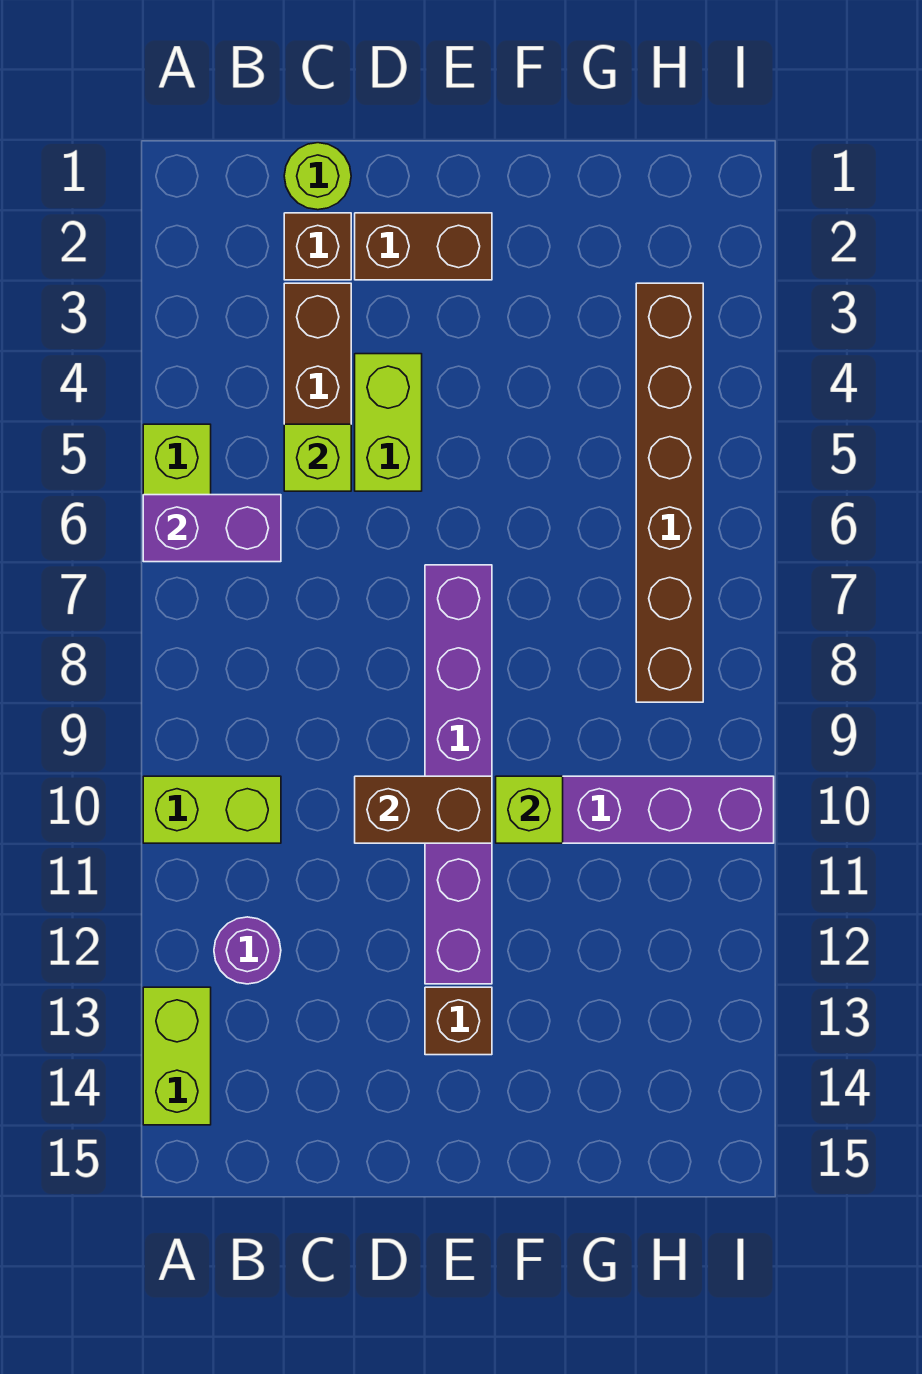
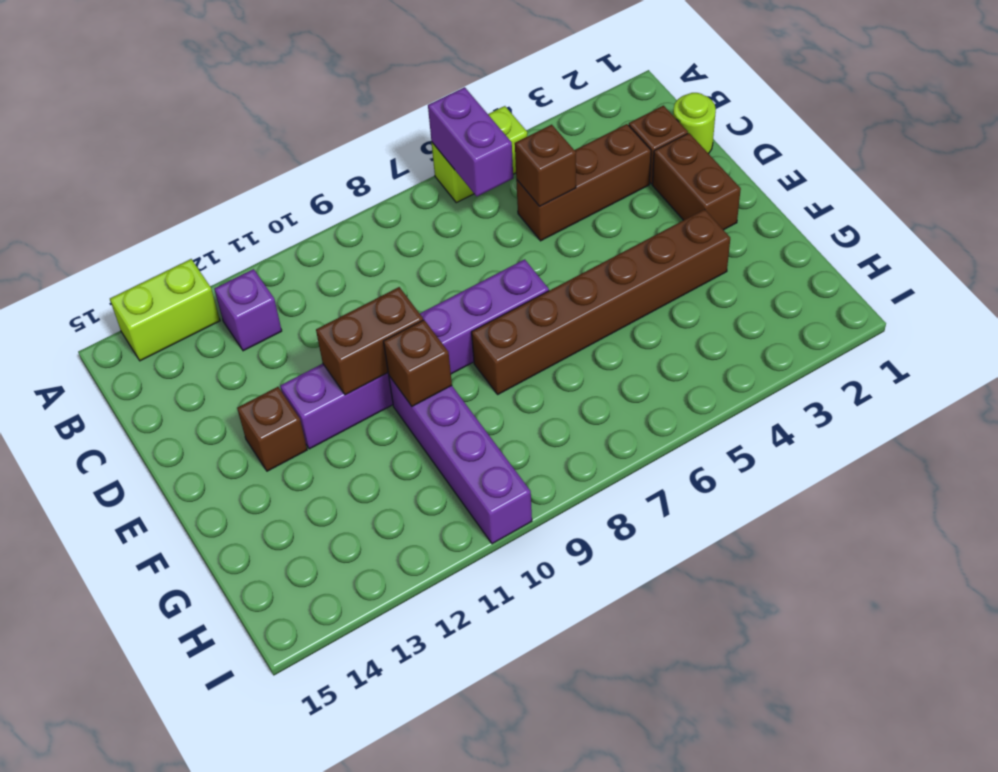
lime brick A10:B10 level 1 -> none
purple round brick B12 level 1 -> purple brick B12 level 1
lime brick C5 level 2 -> brown brick C5 level 2
lime brick D4:D5 level 1 -> none
brown brick D10:E10 level 2 -> brown brick E10:E11 level 2
lime brick F10 level 2 -> brown brick F10 level 2
brown brick H3:H8 level 1 -> brown brick F3:F8 level 1

